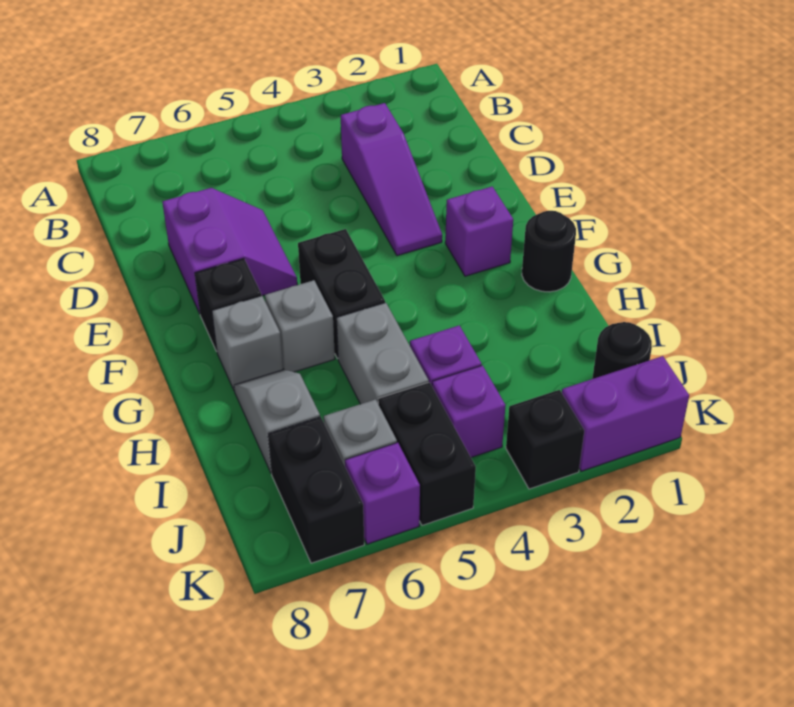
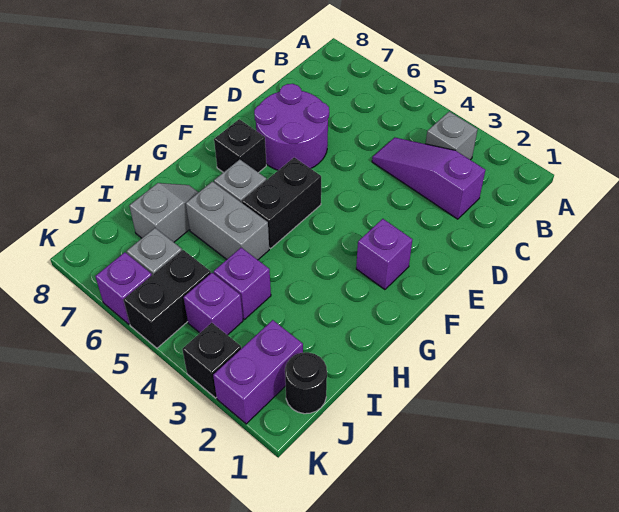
purple slope C3:E3 level 1 top C -> purple slope C2:C4 level 1 top 2
purple slope D6:E7 level 1 top 7 -> purple round brick D6:E7 level 1
black round brick G1 level 1 -> none
grey brick G7 level 1 -> grey brick B3 level 1
grey brick H5:I5 level 1 -> grey brick H5:H6 level 1
black brick J7:K7 level 1 -> none
purple brick K1:K2 level 1 -> purple brick J2:K2 level 1

